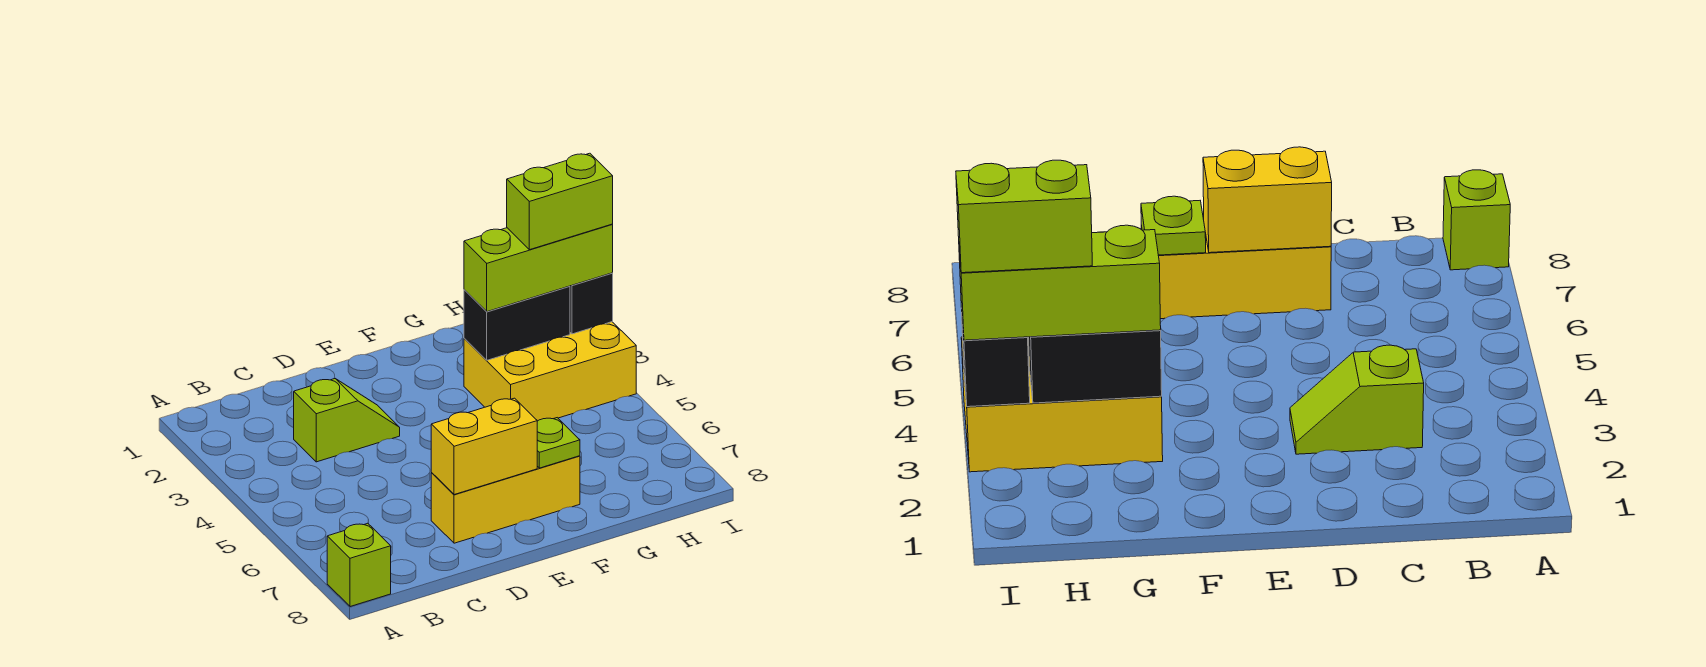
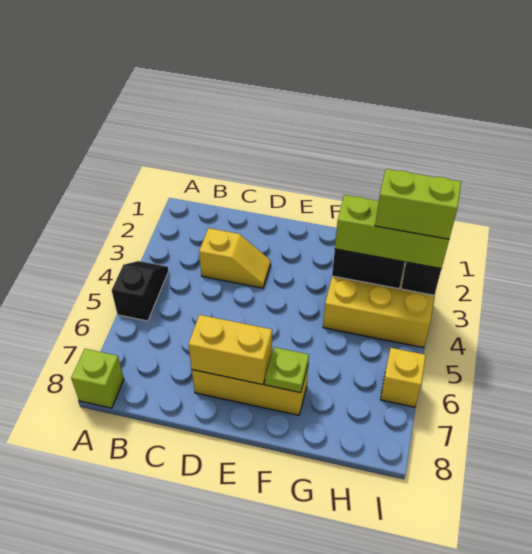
none -> black slope A4:A5 level 1 top 5
lime slope C3:D3 level 1 top C -> yellow slope C3:D3 level 1 top C
none -> yellow brick I6 level 1

